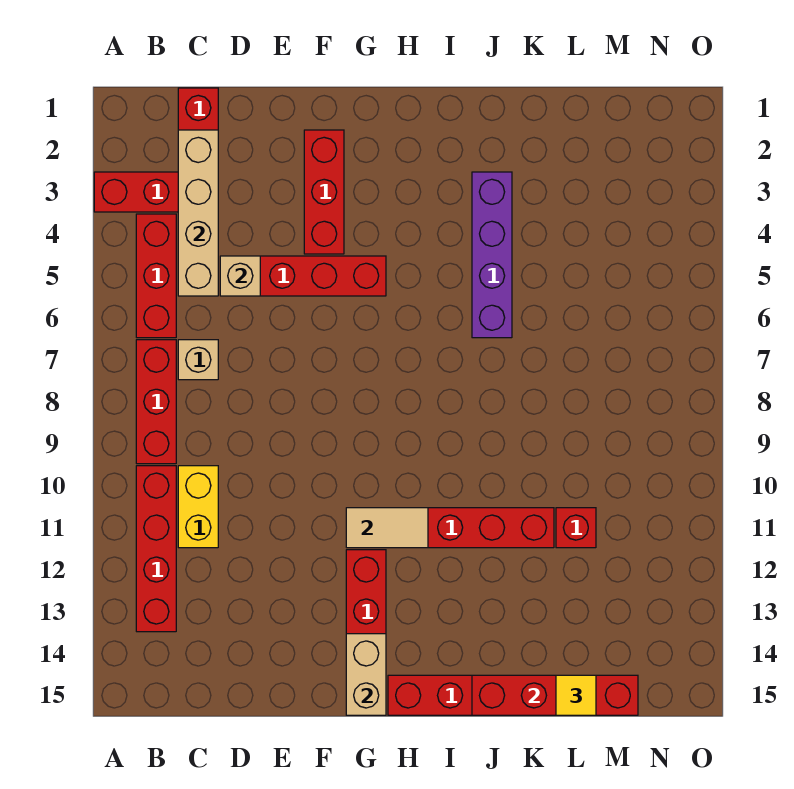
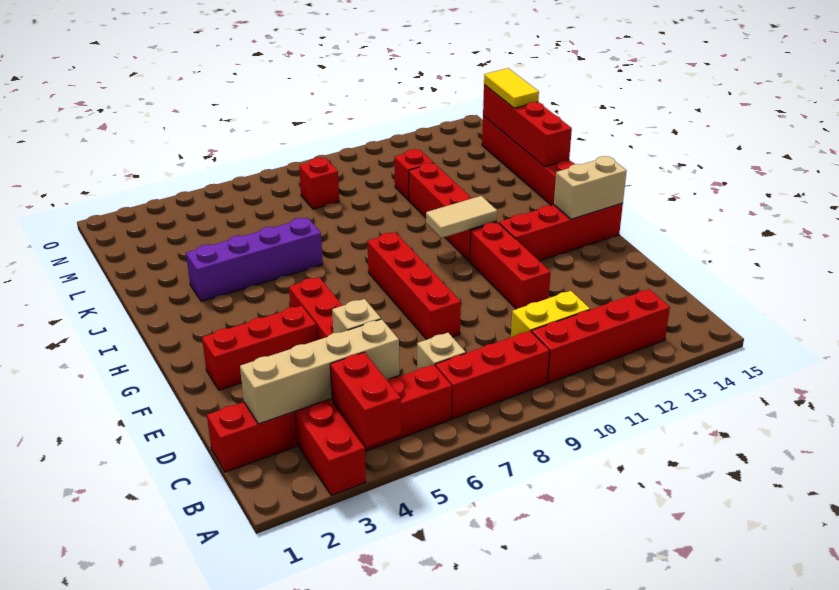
none -> red brick A4:B4 level 2
none -> red brick E8:H8 level 1
none -> red brick E11:G11 level 1
tan tile G11:H11 level 2 -> tan tile H10:H11 level 2
yellow tile L15 level 3 -> yellow tile L15:M15 level 3
none -> red brick M8 level 1

